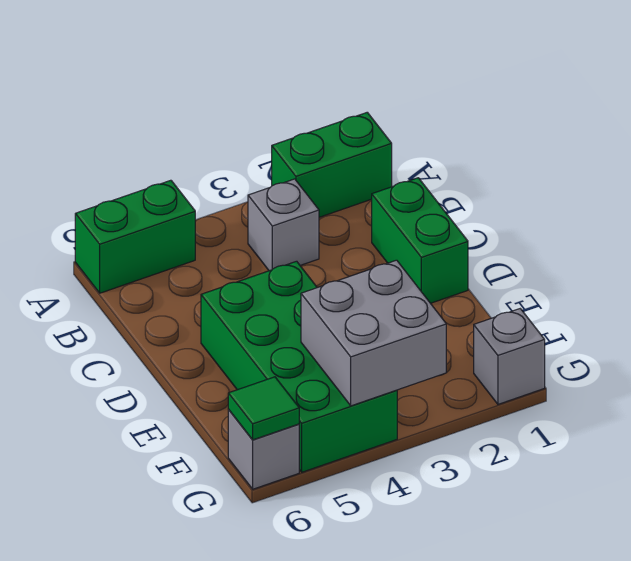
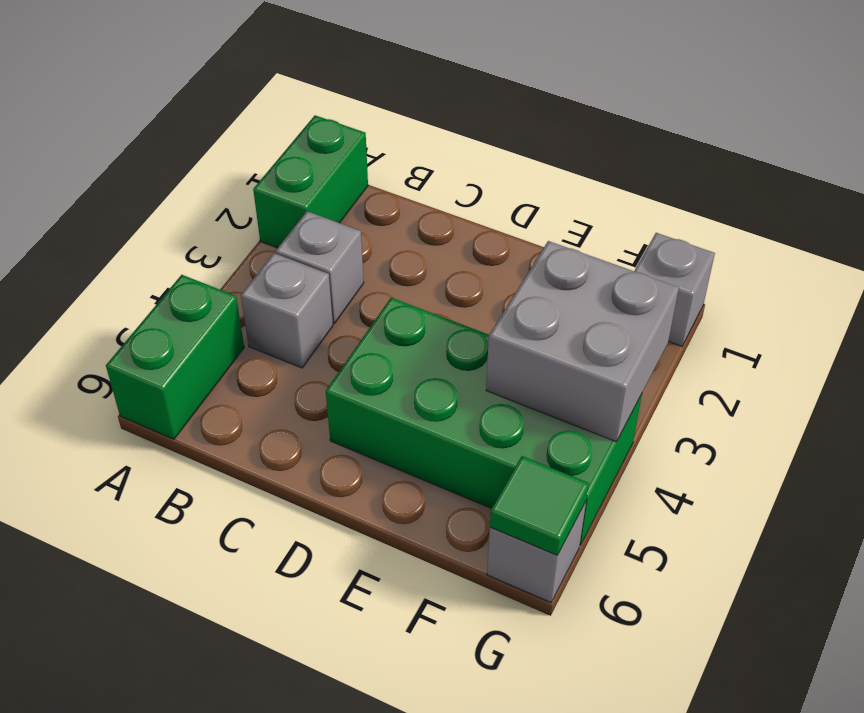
none -> grey brick B4 level 1
green brick C1:D1 level 1 -> none

